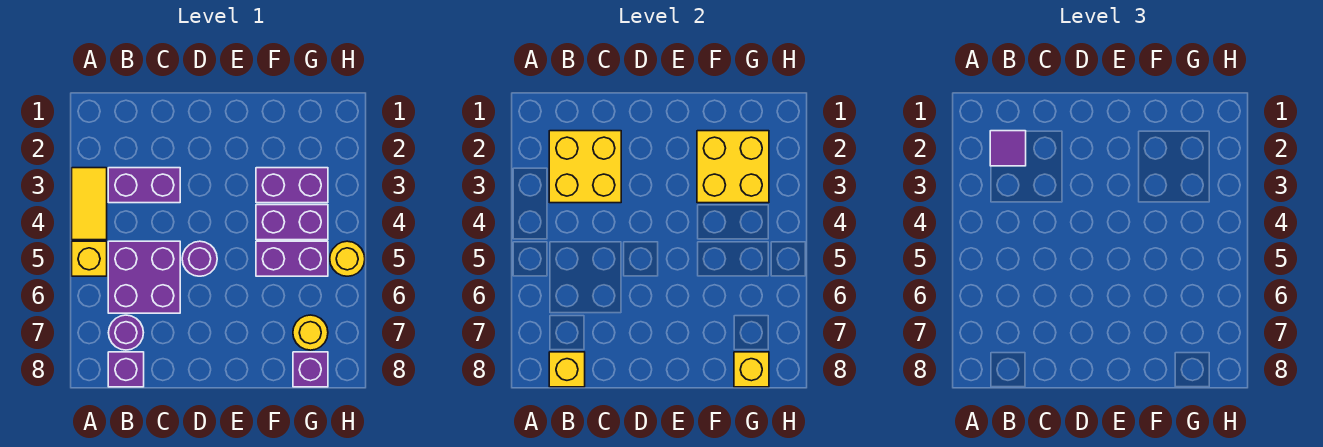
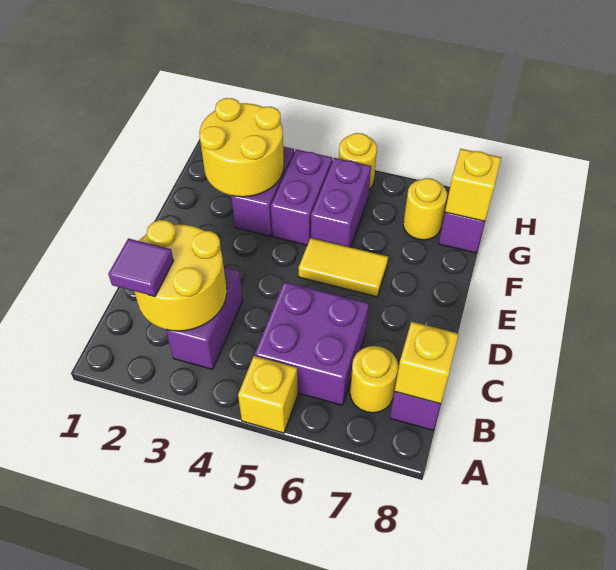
yellow tile A3:A4 level 1 -> yellow tile E5:E6 level 1
yellow brick B2:C3 level 2 -> yellow round brick B2:C3 level 2
purple round brick B7 level 1 -> yellow round brick B7 level 1
purple round brick D5 level 1 -> none
yellow brick F2:G3 level 2 -> yellow round brick F2:G3 level 2

